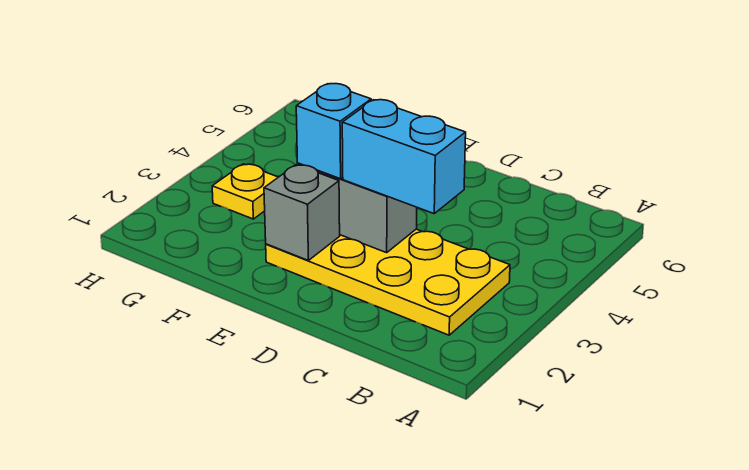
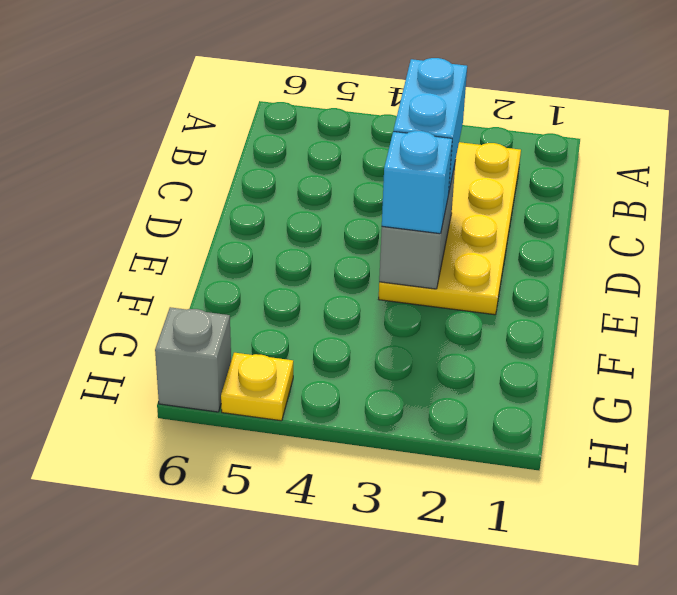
grey brick E2 level 2 -> grey brick H6 level 1
yellow plate G3 level 1 -> yellow plate H5 level 1

